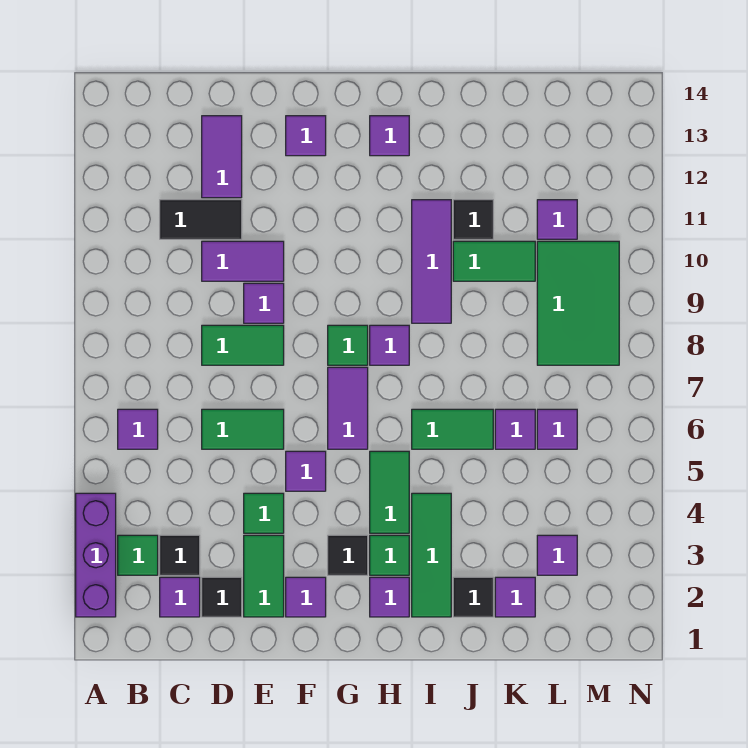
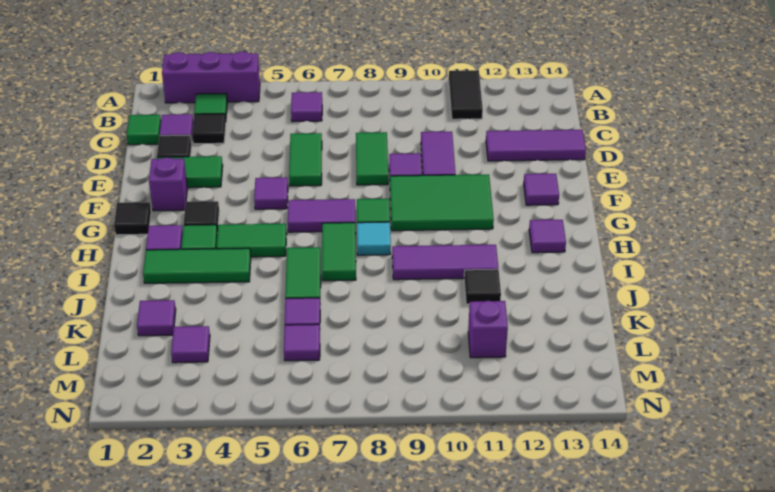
black tile C11:D11 level 1 -> black tile A11:B11 level 1
purple tile D12:D13 level 1 -> purple tile D12:D14 level 1
green tile E4 level 1 -> green tile C1 level 1
purple tile F2 level 1 -> purple brick F2 level 1
purple tile H8 level 1 -> cyan tile H8 level 1
black tile J2 level 1 -> black tile G1 level 1
green tile J10:K10 level 1 -> green tile H7:I7 level 1
green tile L8:M10 level 1 -> green tile F9:G11 level 1
purple tile L11 level 1 -> purple brick L11 level 1

